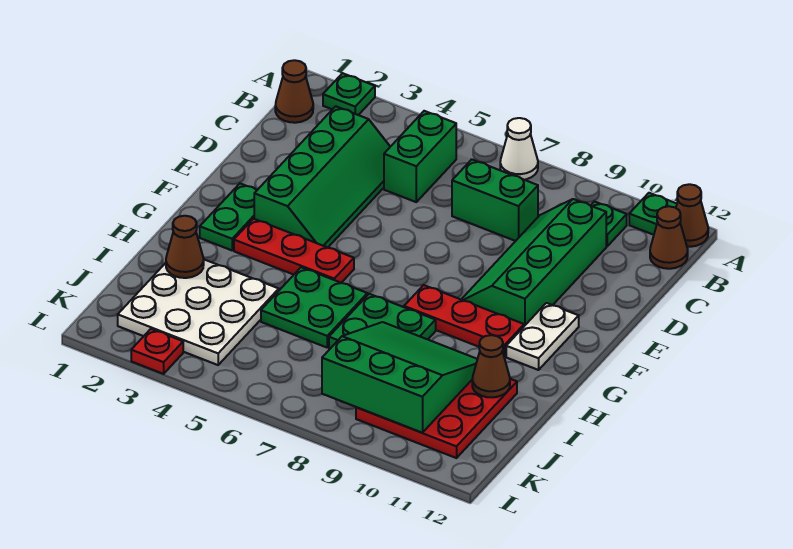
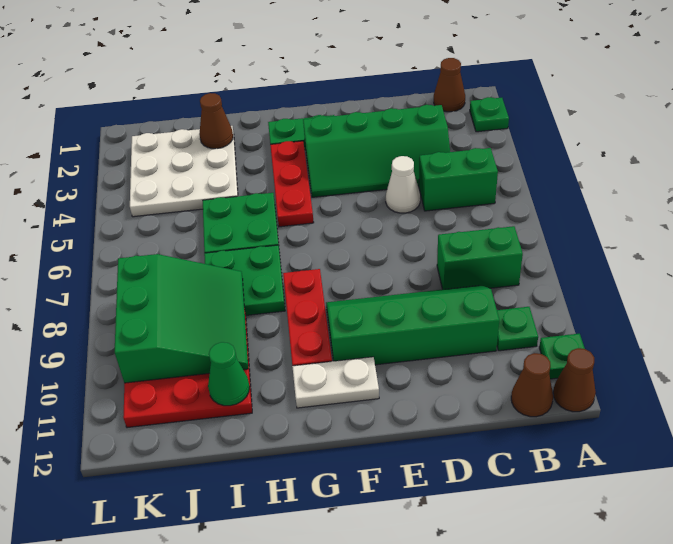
white cone A7 level 1 -> white cone D5 level 1
green brick C7:C8 level 1 -> green brick B8:C8 level 1
brown cone I11 level 2 -> green cone I11 level 2
red plate L3 level 1 -> none

